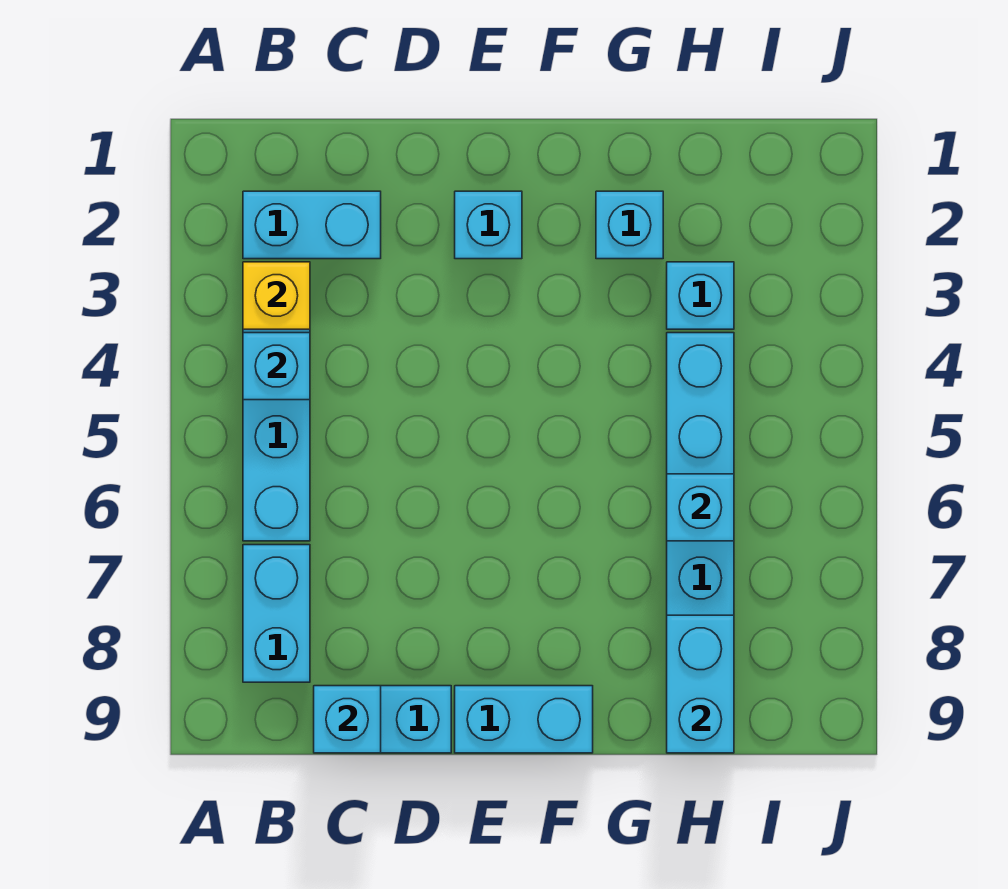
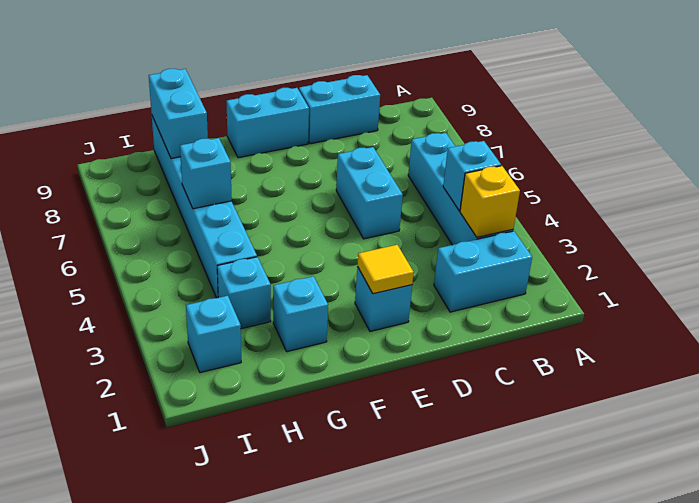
cyan brick B7:B8 level 1 -> cyan brick D5:D6 level 1
cyan brick C9 level 2 -> cyan brick I2 level 1
none -> yellow tile E2 level 2

